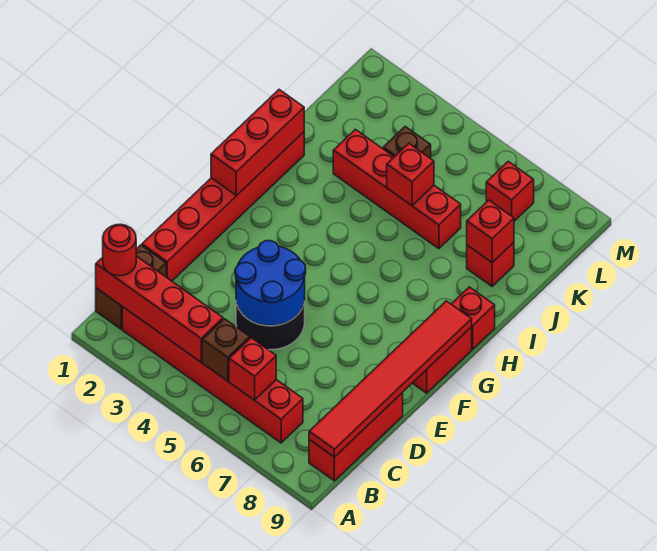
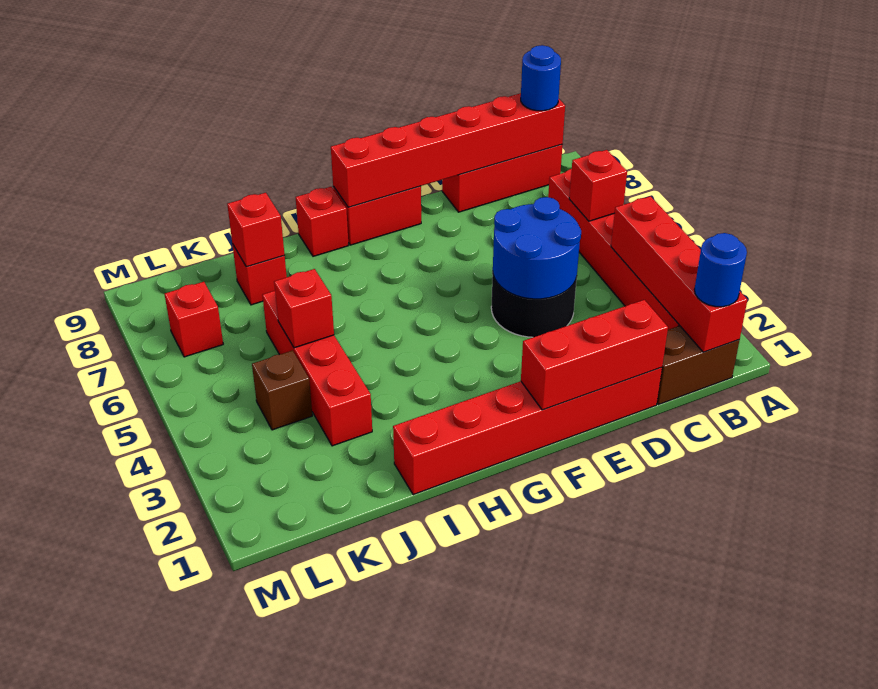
red round brick B1 level 3 -> blue round brick B1 level 3
brown brick B5 level 2 -> none
red tile B9:G9 level 2 -> red brick B9:G9 level 2
none -> blue round brick B9 level 3
red brick G1:I1 level 2 -> red brick D1:F1 level 2

